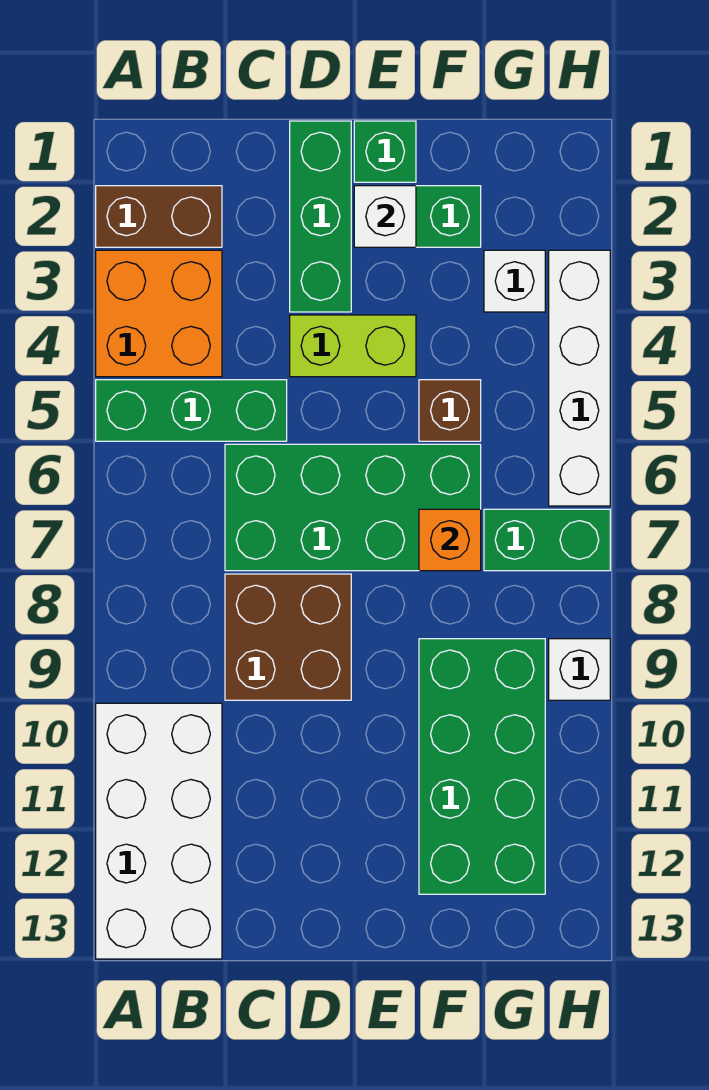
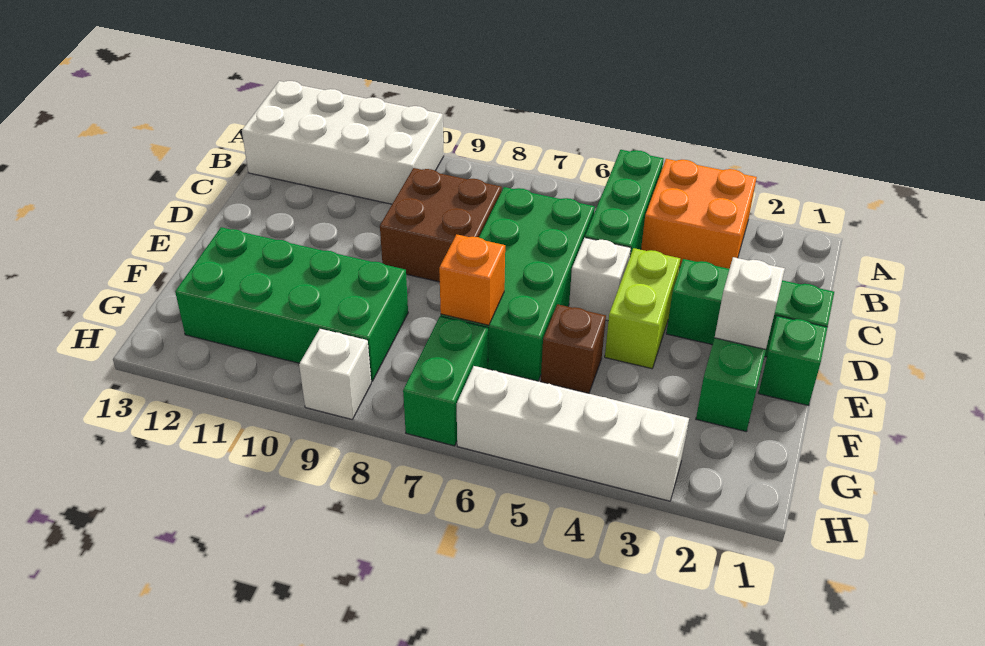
brown brick A2:B2 level 1 -> none
white brick G3 level 1 -> white brick D5 level 1

